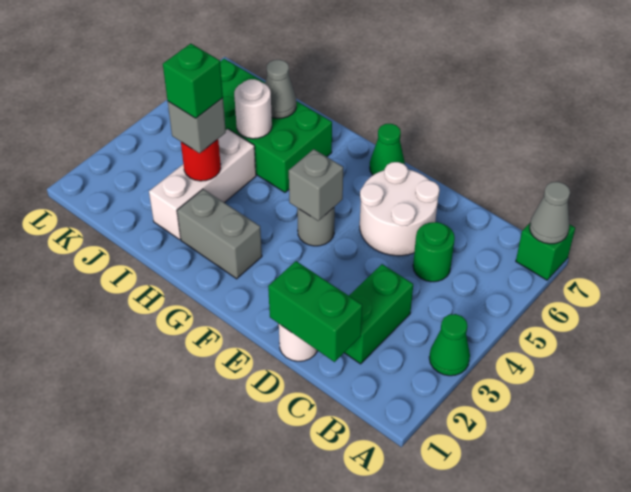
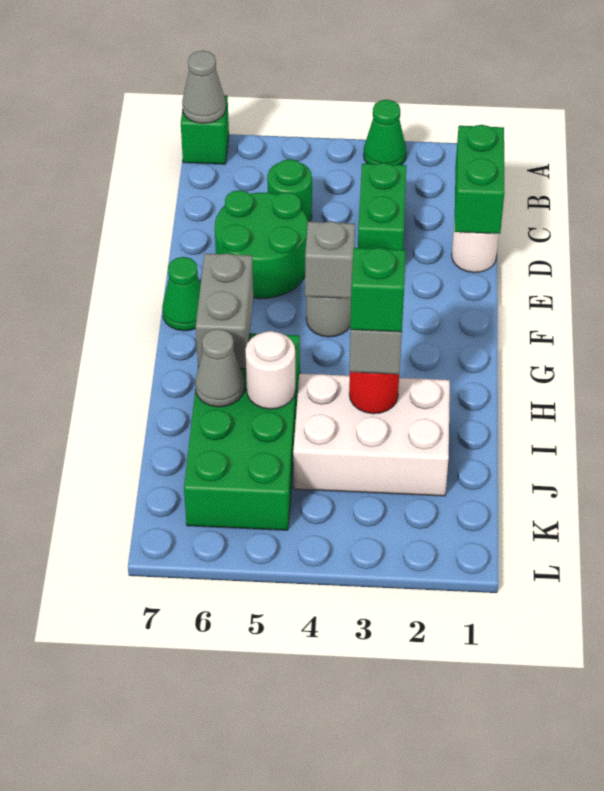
green brick C2:C3 level 1 -> green brick C3:D3 level 1
white round brick D5:E6 level 1 -> green round brick D5:E6 level 1
grey brick G2:H2 level 1 -> grey brick G6:H6 level 2
white brick I2:I4 level 1 -> white brick I2:J4 level 1

